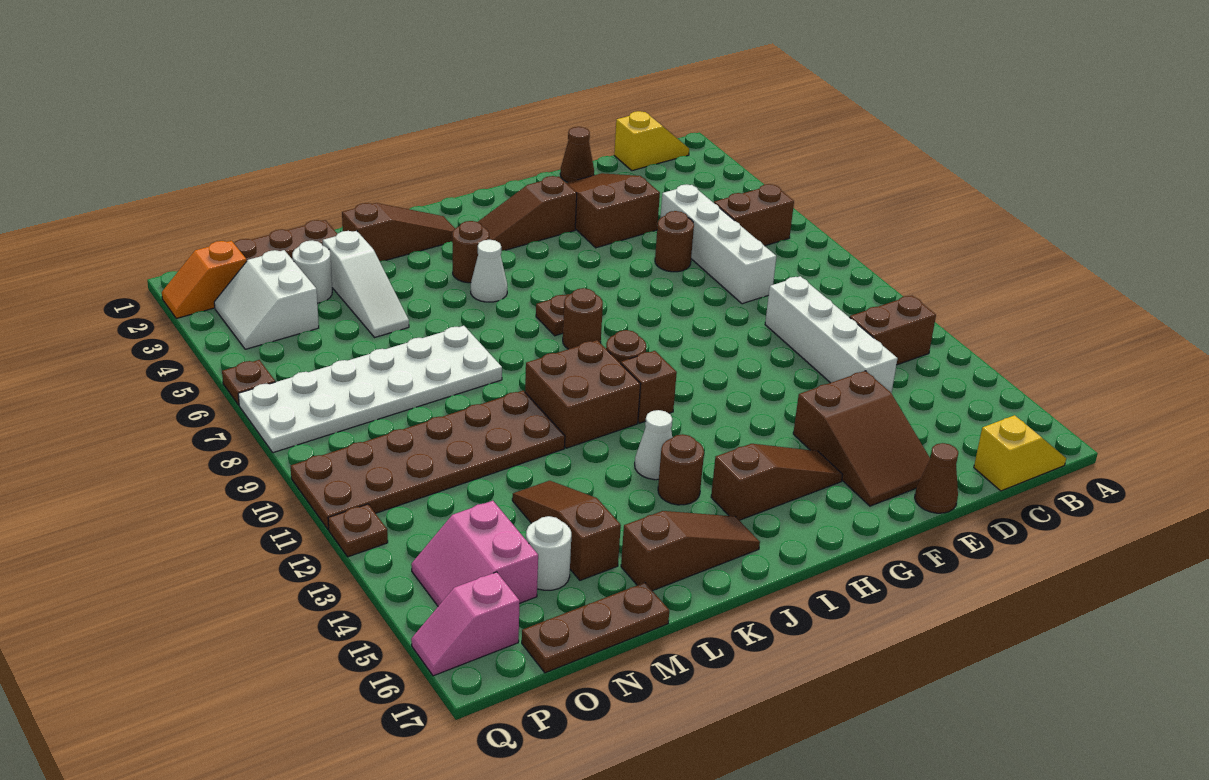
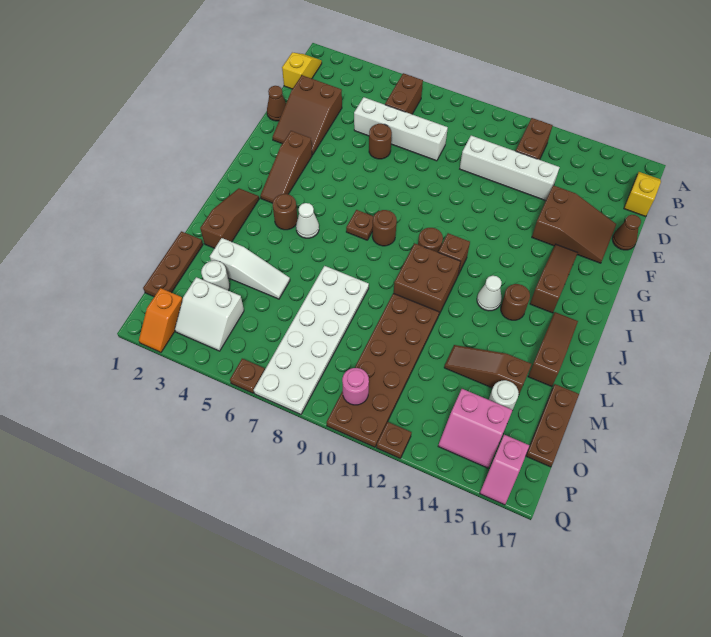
brown slope E2:F4 level 1 top 4 -> brown slope D2:F3 level 1 top D
none -> pink round brick P10 level 2

